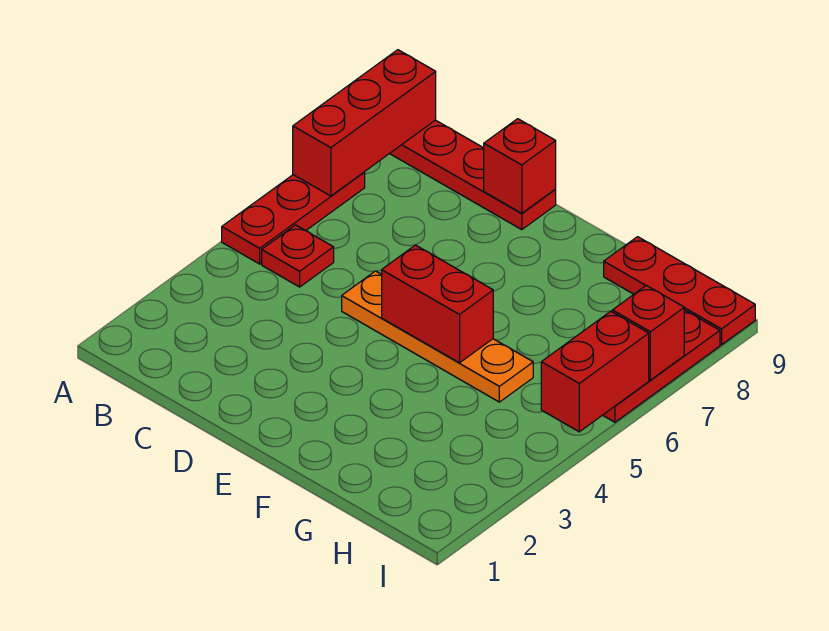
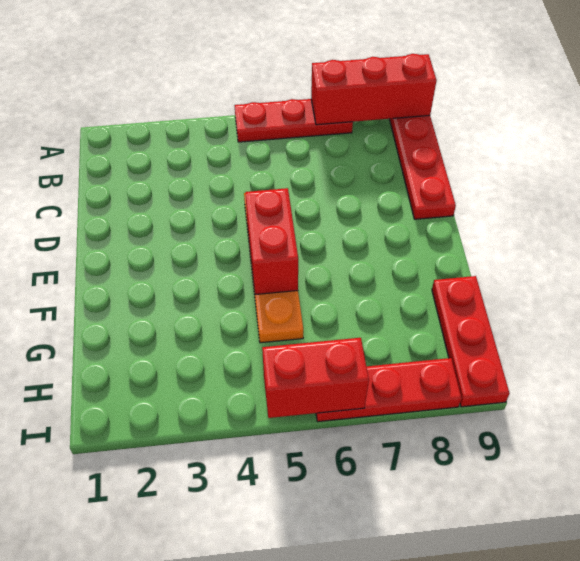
red plate B5 level 1 -> none
red brick D9 level 2 -> none
red brick I7 level 2 -> none

